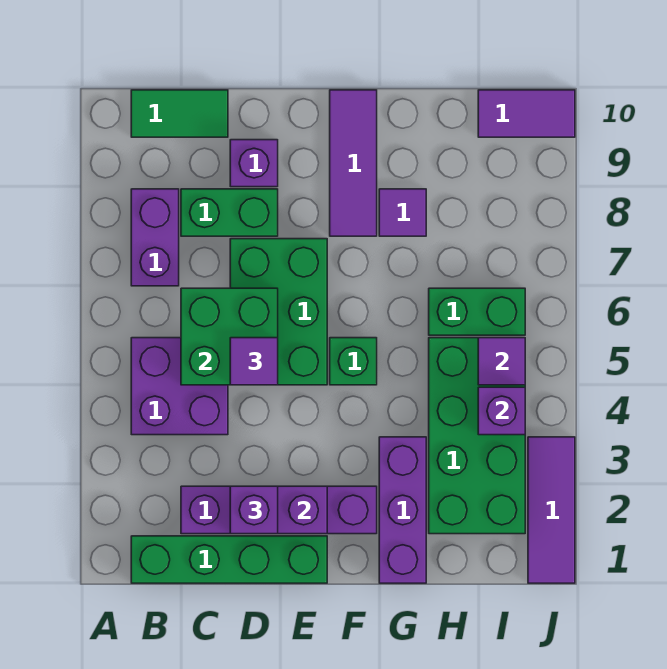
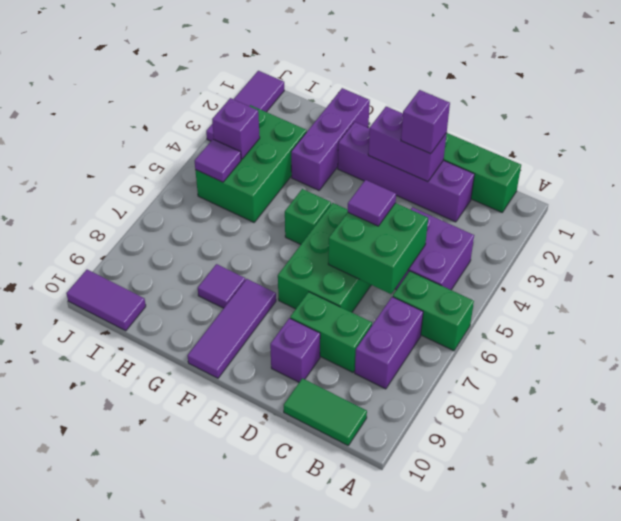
green brick H2:I5 level 1 -> green brick H3:I5 level 1
green brick H6:I6 level 1 -> green brick A6:B6 level 1

